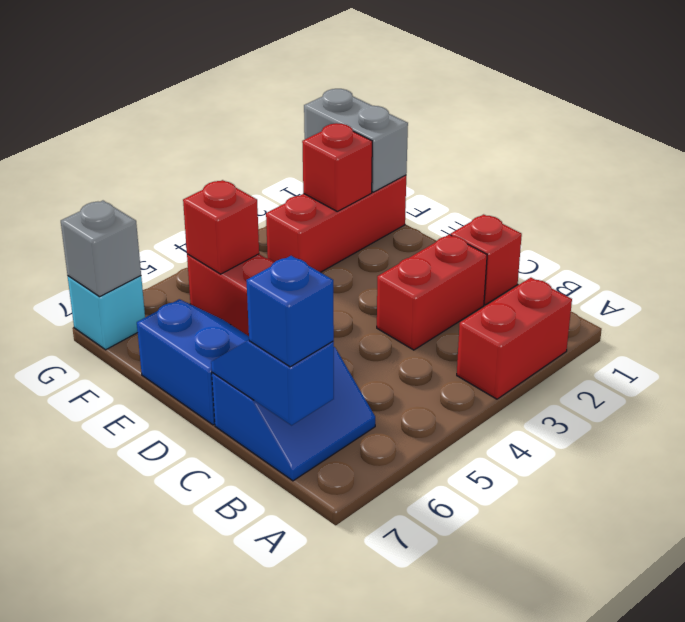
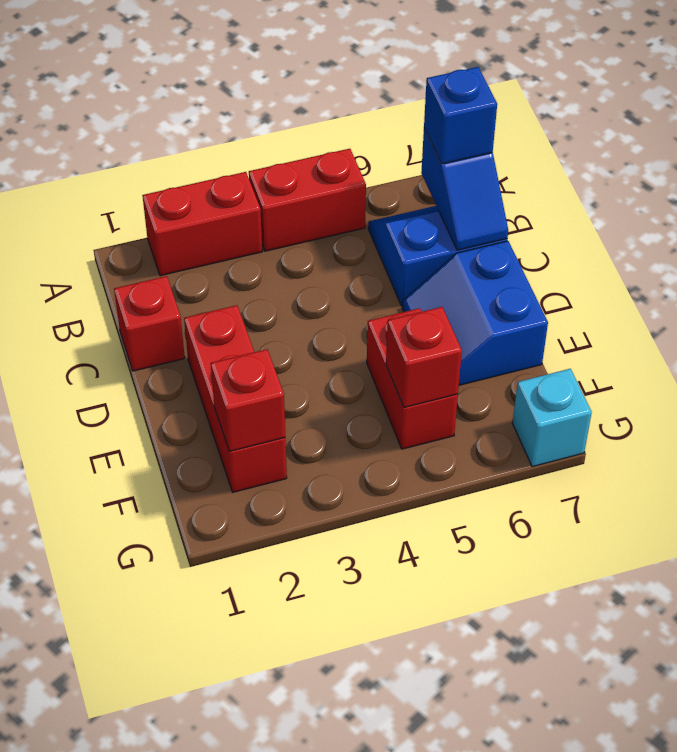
red brick C2:C3 level 1 -> red brick A4:A5 level 1
red brick F1:F3 level 1 -> red brick D2:F2 level 1
grey brick F1:G1 level 2 -> none
grey brick G7 level 2 -> none

